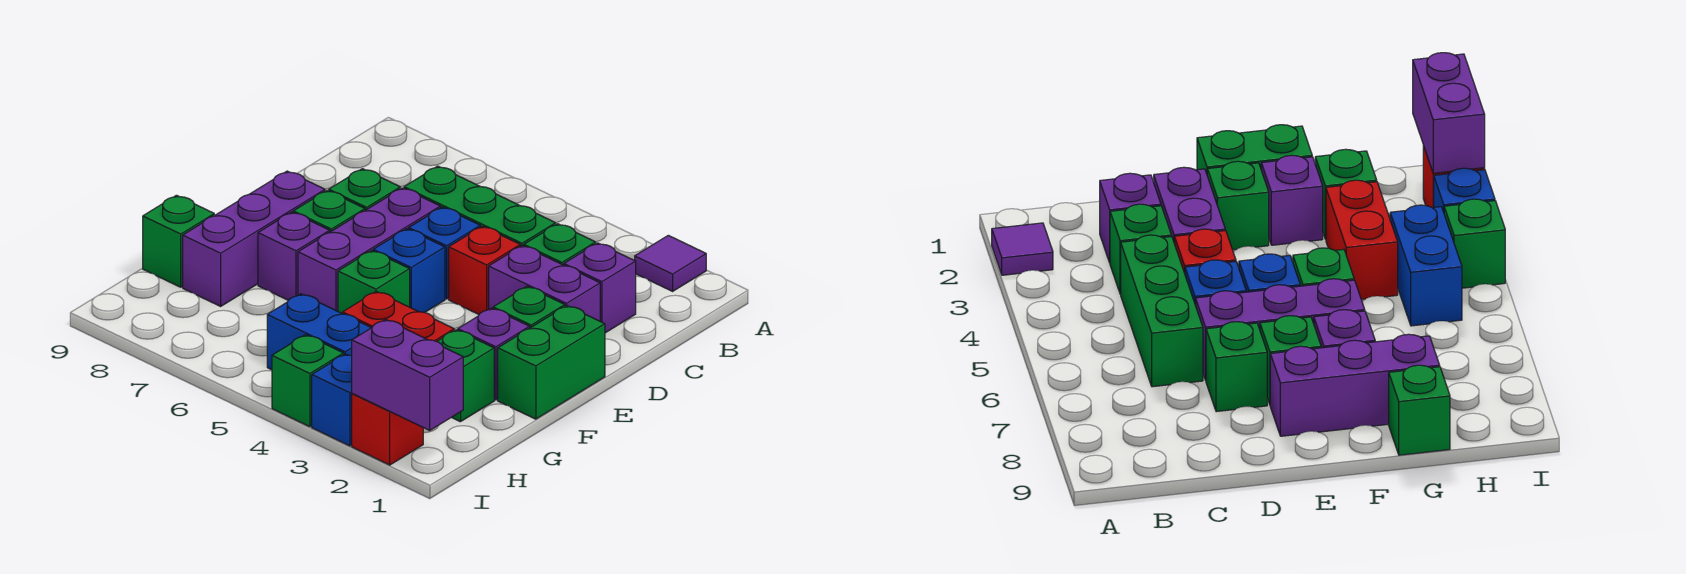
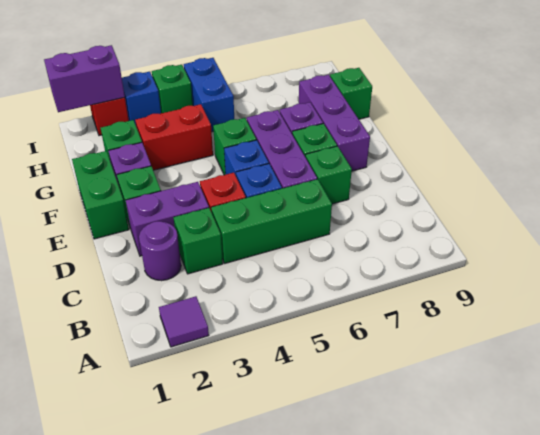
purple brick C2 level 1 -> purple round brick C2 level 1
blue brick H4:H5 level 1 -> blue brick H5:I5 level 1

